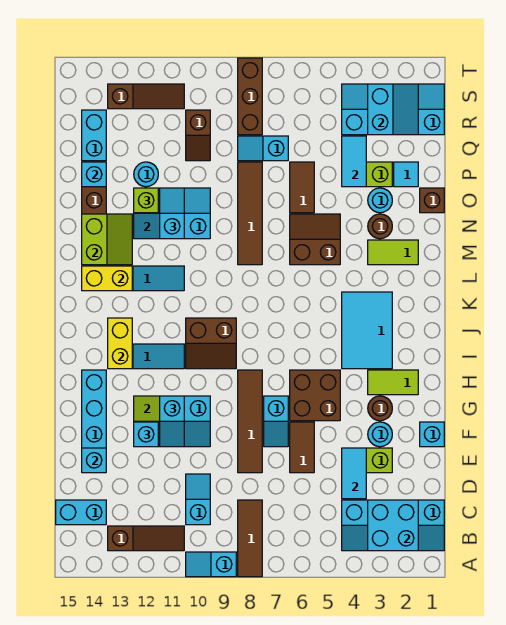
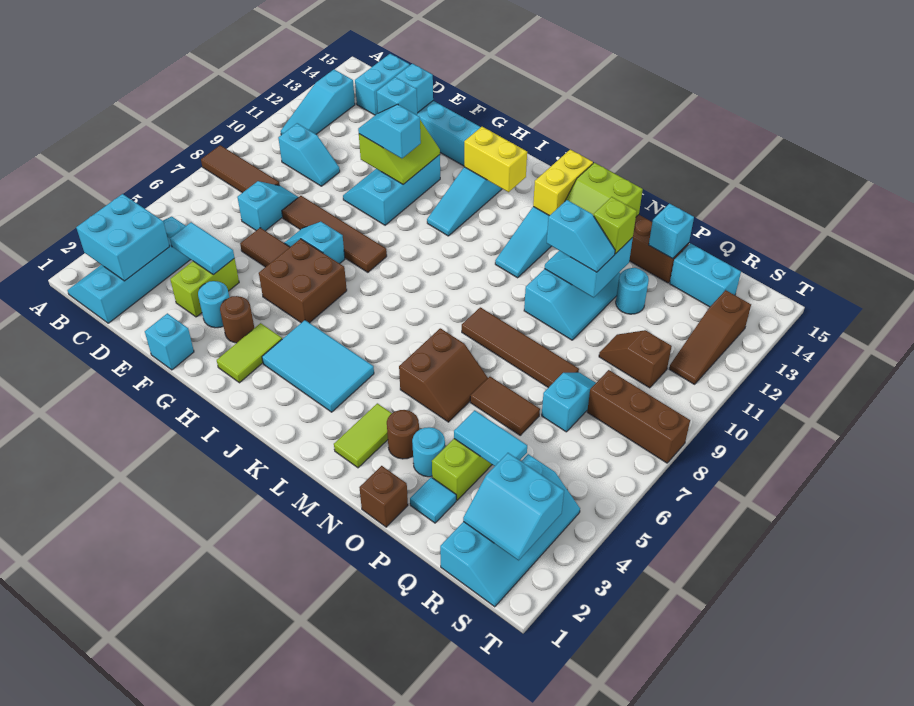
cyan slope A9:A10 level 1 top 9 -> cyan slope D7:D8 level 1 top 7
brown slope B11:B13 level 1 top 13 -> cyan slope B11:B13 level 1 top 13
brown slope I9:J10 level 1 top J -> none

